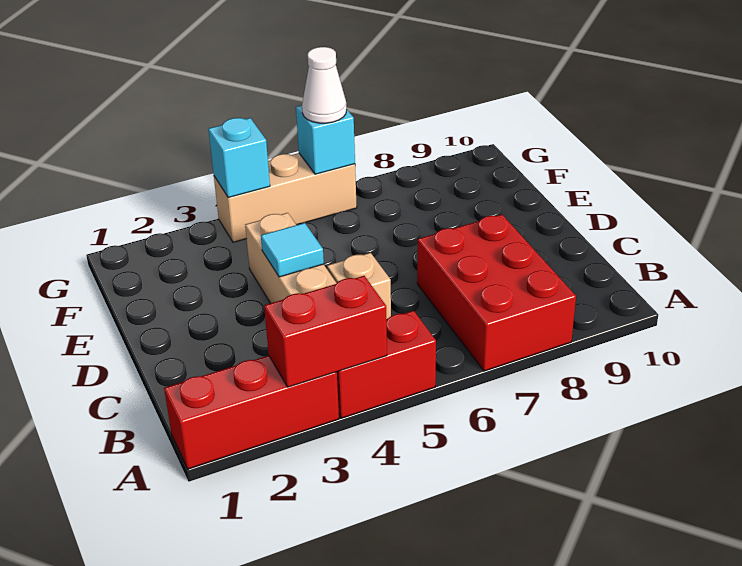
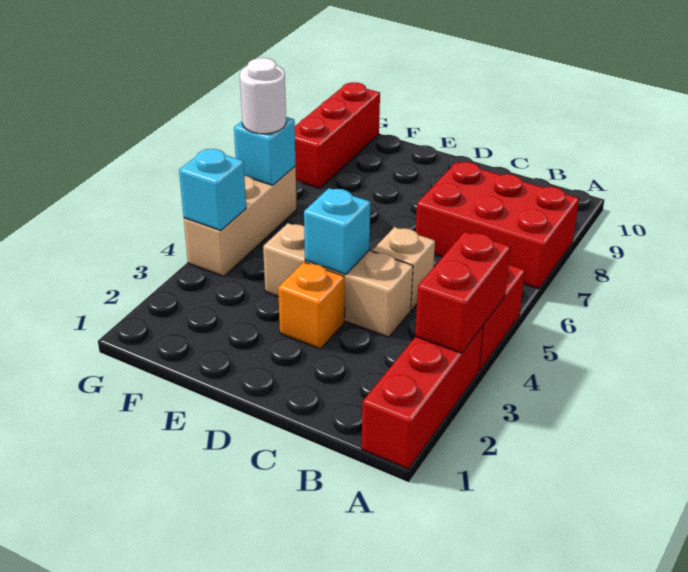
none -> orange brick D3 level 1
cyan tile D4 level 2 -> cyan brick D4 level 2
white cone G6 level 3 -> white round brick G6 level 3
none -> red brick G8:G10 level 1

